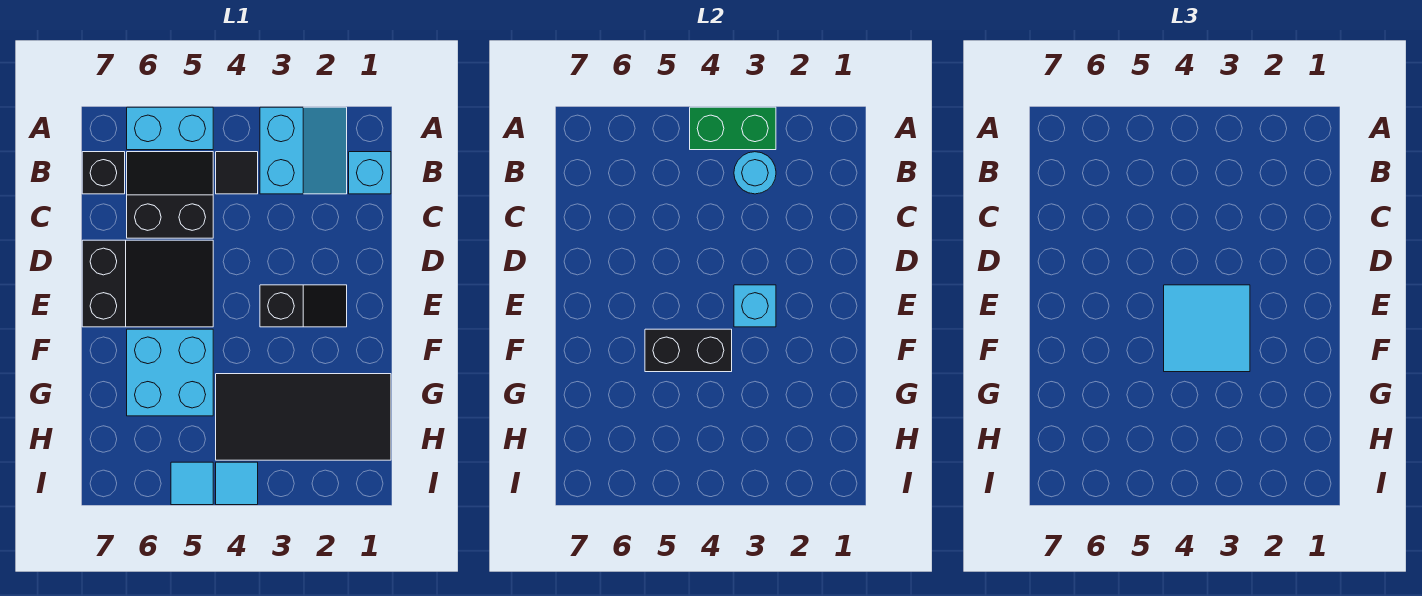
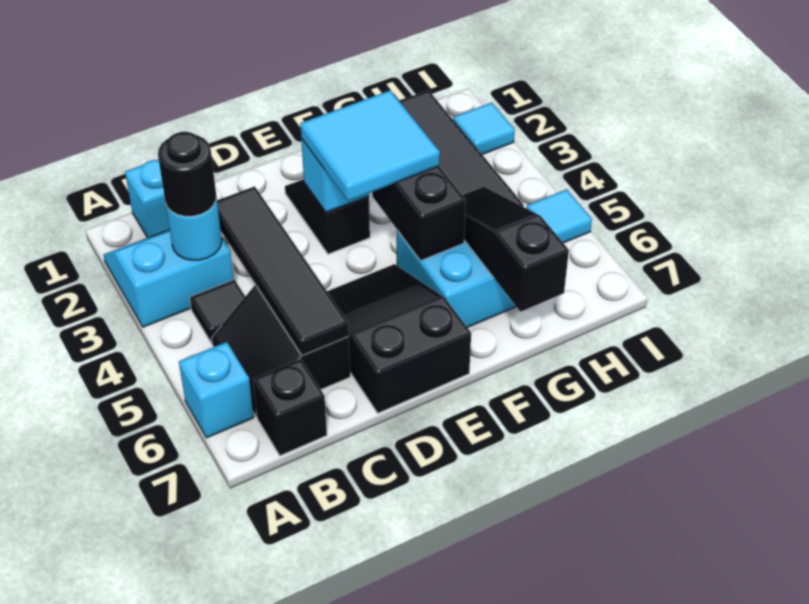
green brick A3:A4 level 2 -> none
cyan brick A5:A6 level 1 -> cyan brick A6 level 1
none -> black round brick B3 level 3
none -> black tile C3:C6 level 2
none -> black slope G5:G7 level 2 top 7
cyan tile I4 level 1 -> cyan tile I2 level 1

